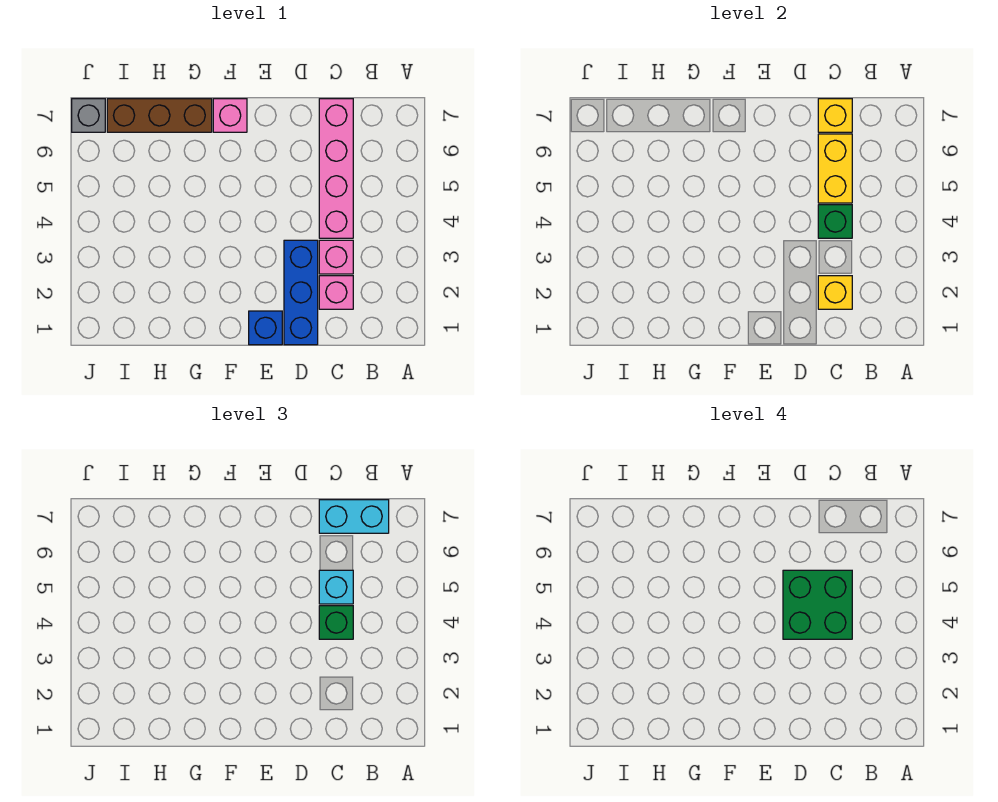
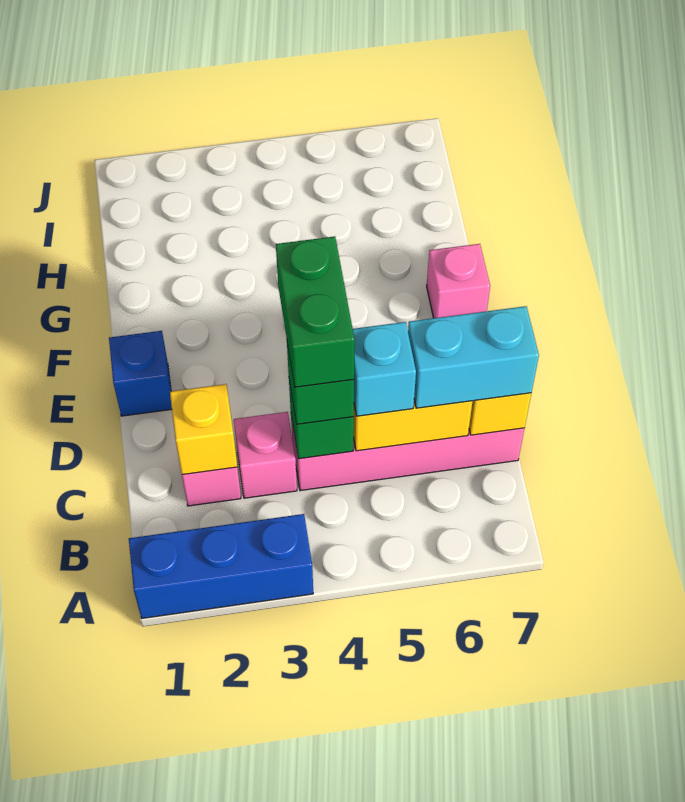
cyan brick B7:C7 level 3 -> cyan brick C6:C7 level 3
green brick C4:D5 level 4 -> green brick C4:D4 level 4
blue brick D1:D3 level 1 -> blue brick A1:A3 level 1
brown brick G7:I7 level 1 -> none
grey brick J7 level 1 -> none

